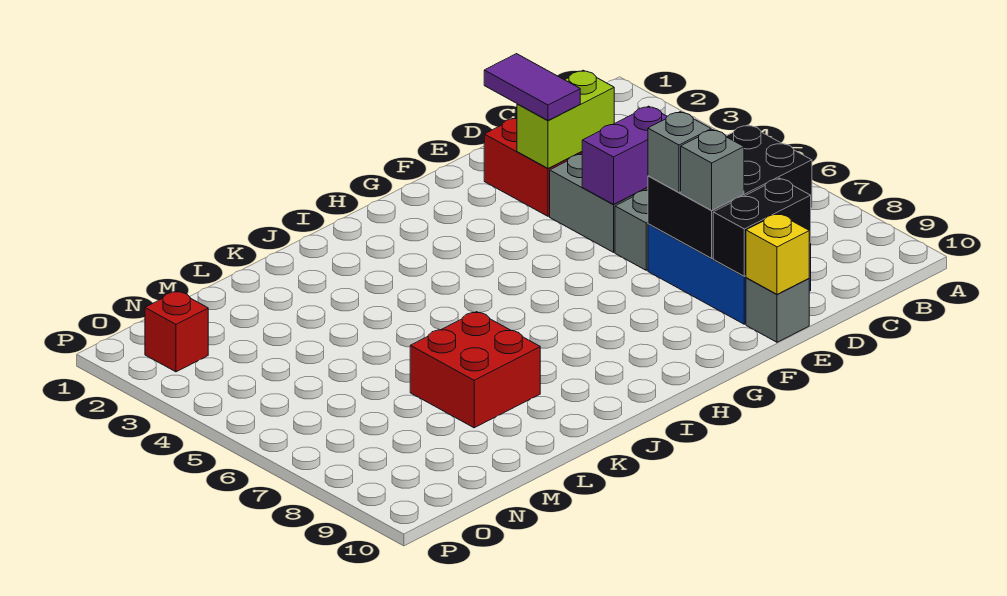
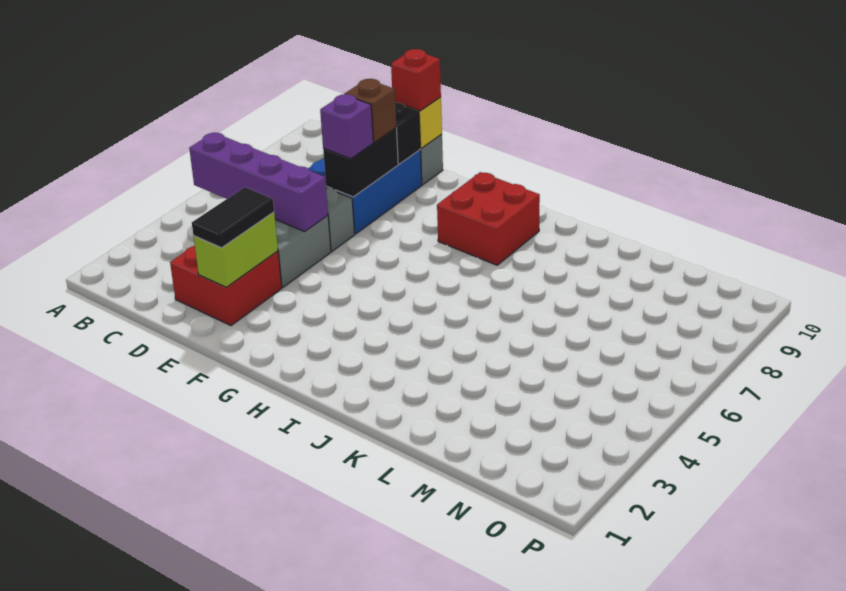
black brick C7:E8 level 2 -> black brick E7:E8 level 2
lime brick D3:E3 level 2 -> lime brick E2:E3 level 2
purple brick D5:E5 level 2 -> purple brick B5:E5 level 2
purple tile E2:E3 level 3 -> black tile E2:E3 level 3
grey brick E7 level 3 -> purple brick E7 level 3
grey brick E8 level 3 -> brown brick E8 level 3
red brick K7:L8 level 1 -> red brick H8:I9 level 1
red brick O2 level 1 -> red brick E10 level 3

